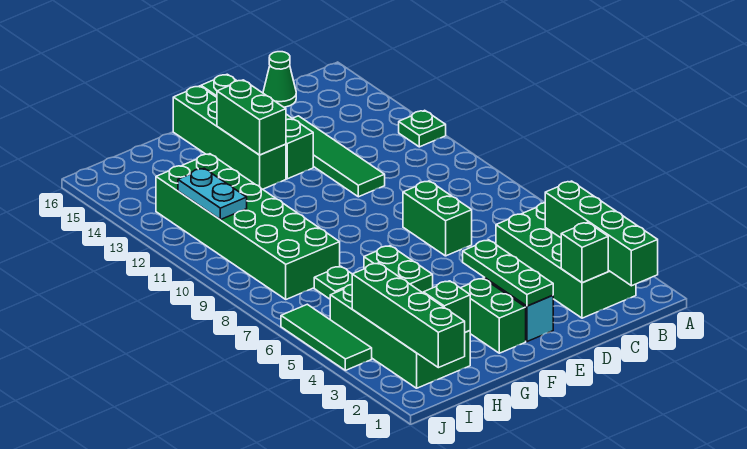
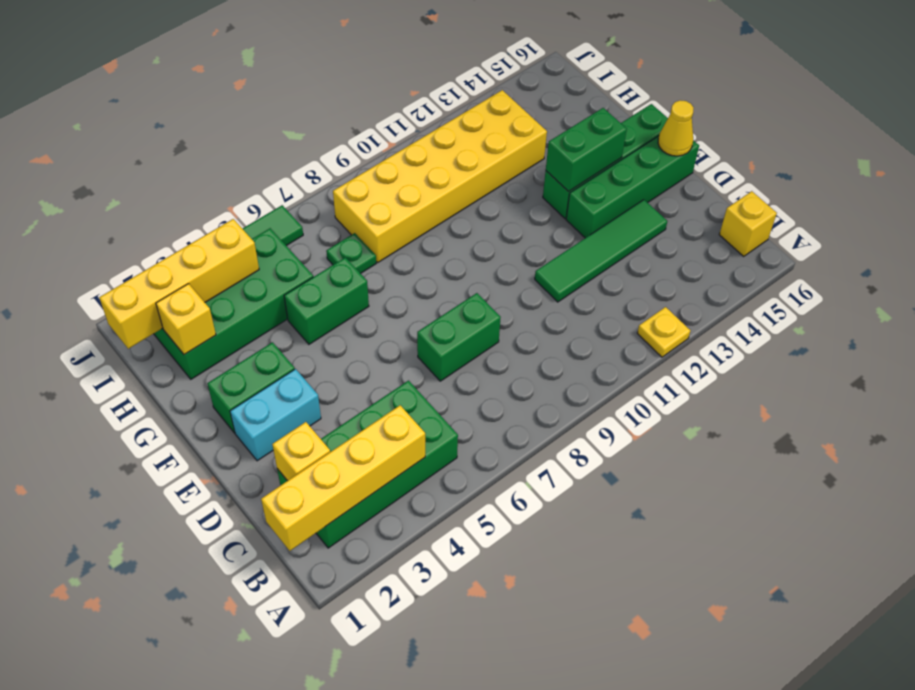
green plate A12 level 1 -> yellow plate A12 level 1
green brick B1:B4 level 2 -> yellow brick B1:B4 level 2
none -> yellow brick B16 level 1
green brick C2 level 2 -> yellow brick C2 level 2
green cone C16 level 1 -> none
green plate E2:E4 level 2 -> none
none -> yellow cone E16 level 2
green brick H2 level 2 -> yellow brick H2 level 2
green brick H8:I13 level 1 -> yellow brick H8:I13 level 1
green brick I1:I4 level 2 -> yellow brick I1:I4 level 2
cyan plate I11:I12 level 2 -> none

